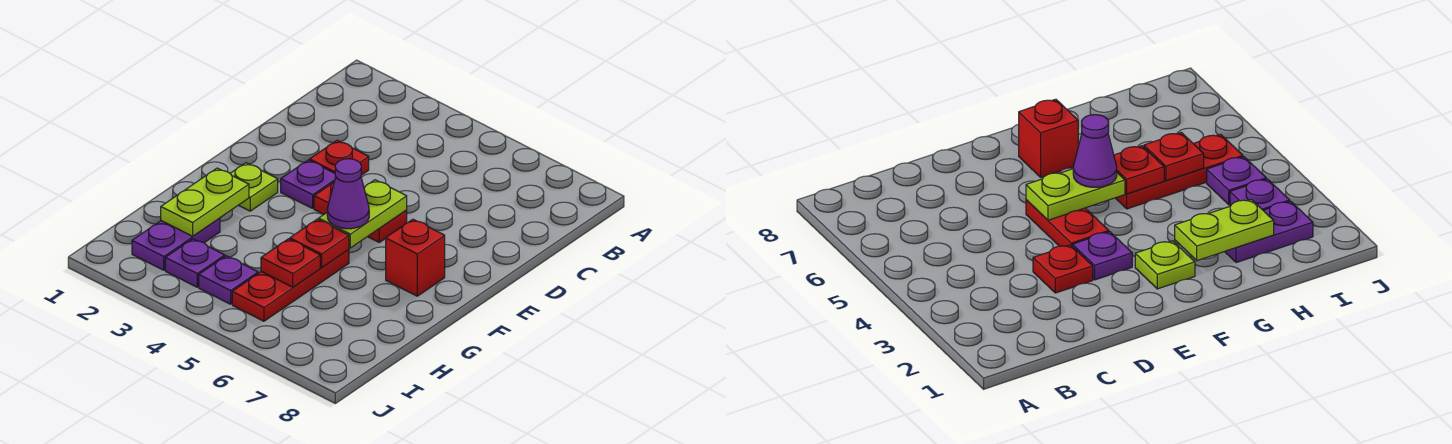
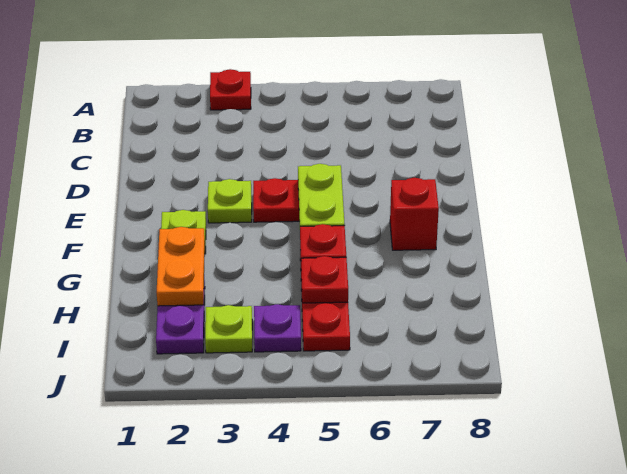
red plate D3 level 1 -> red plate A3 level 1
purple plate E3 level 1 -> lime plate E3 level 1
purple cone F5 level 3 -> none
lime plate G2:H2 level 2 -> orange plate G2:H2 level 2
purple plate I3 level 1 -> lime plate I3 level 1

